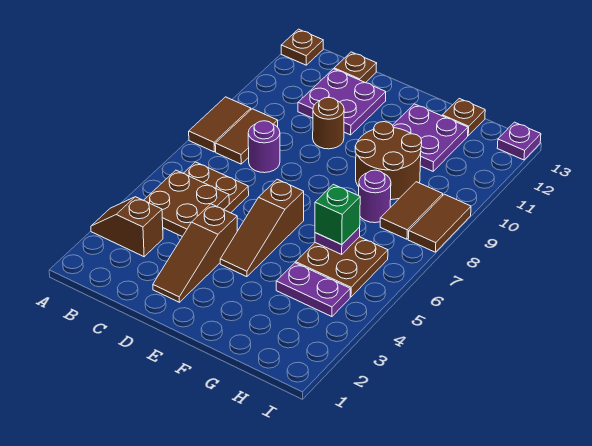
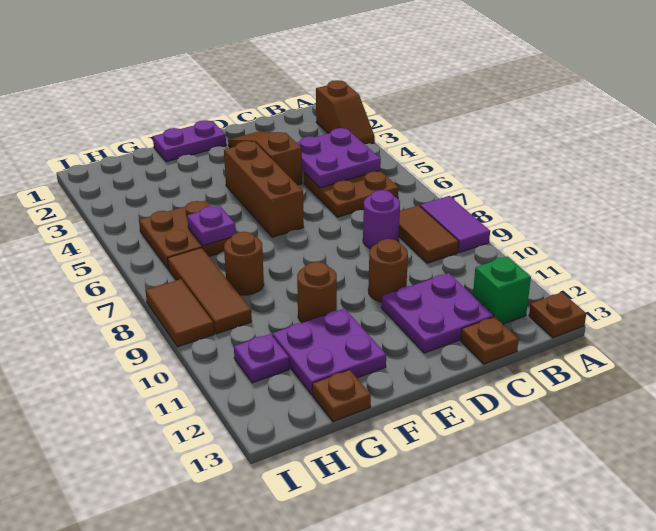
brown slope A3:B3 level 1 top B -> brown slope A2:A3 level 1 top 2
brown tile A8:A9 level 1 -> purple tile A8:A9 level 1
brown plate B4:C5 level 2 -> purple plate B4:C5 level 2
brown slope E4:E6 level 1 top 6 -> brown brick E4:E6 level 1
brown round brick F9:G10 level 1 -> brown round brick F10 level 1
purple plate G4:H4 level 1 -> purple plate E1:F1 level 1
green brick G6 level 3 -> green brick B12 level 1
purple round brick G8 level 1 -> brown round brick G8 level 1
brown tile H8:H9 level 1 -> brown tile H7:H9 level 1
purple plate I13 level 1 -> purple plate H11 level 1

